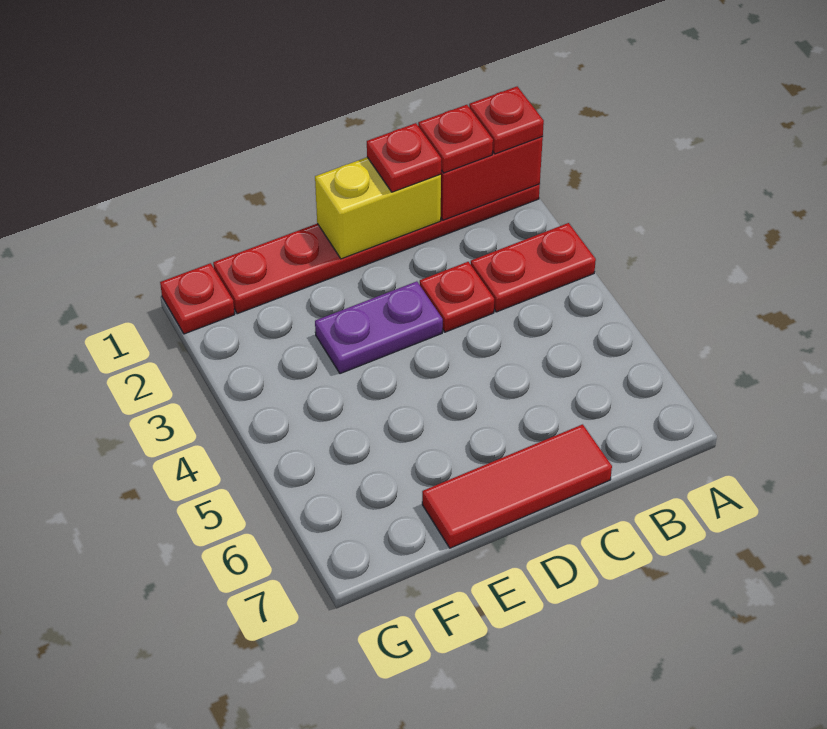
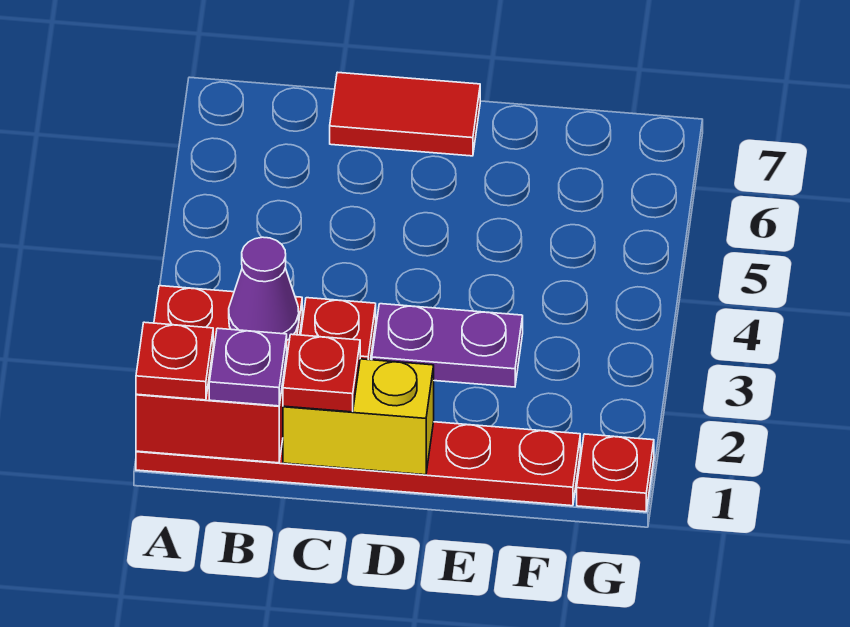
red plate B1 level 3 -> purple plate B1 level 3
none -> purple cone B3 level 2
red tile C7:E7 level 1 -> red tile C7:D7 level 1

